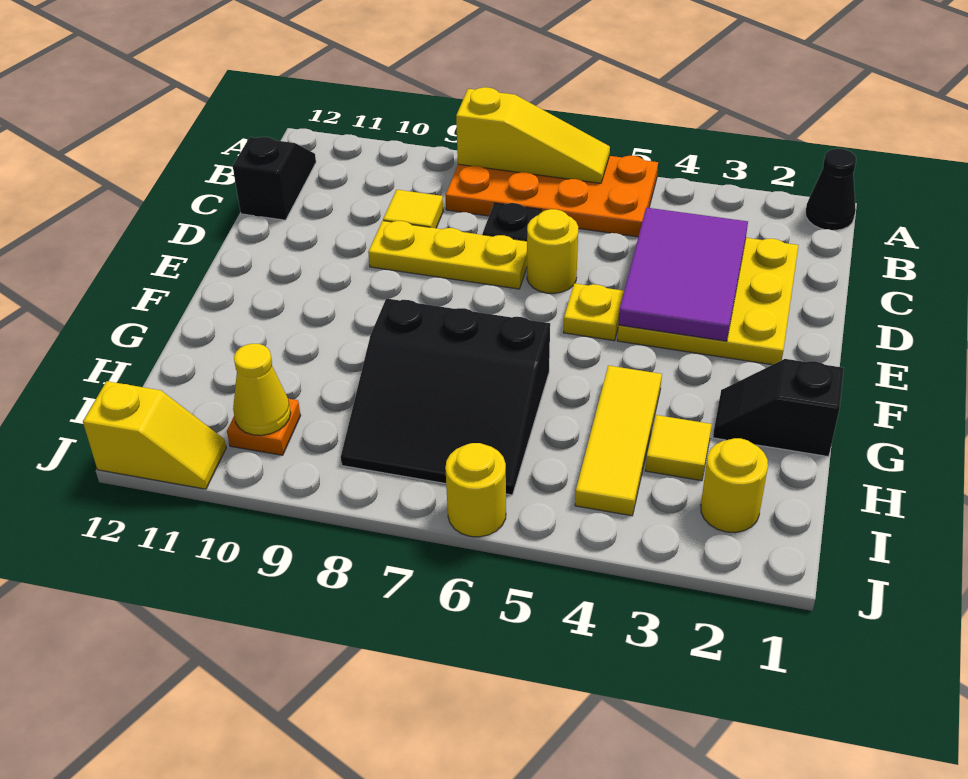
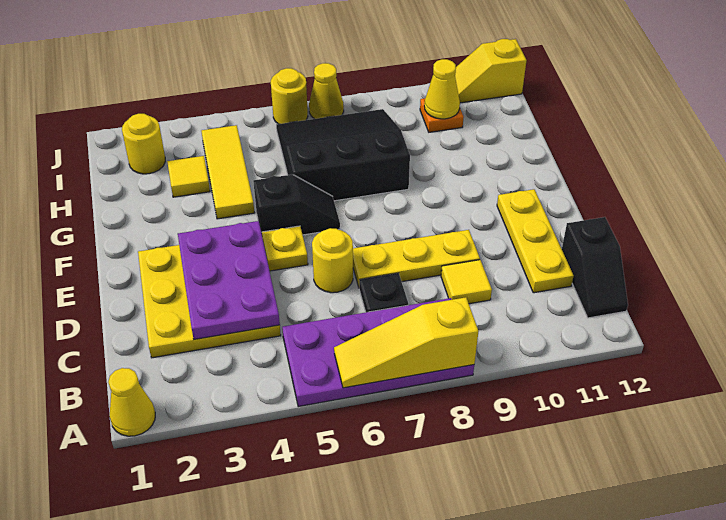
black cone A1 level 1 -> yellow cone A1 level 1
orange plate A5:B8 level 1 -> purple plate A5:B8 level 1
purple tile C3:E4 level 2 -> purple plate C3:E4 level 2
none -> yellow plate C11:E11 level 1
black slope G1:G2 level 1 top 1 -> black slope F5:F6 level 1 top 5
none -> yellow cone J7 level 1

